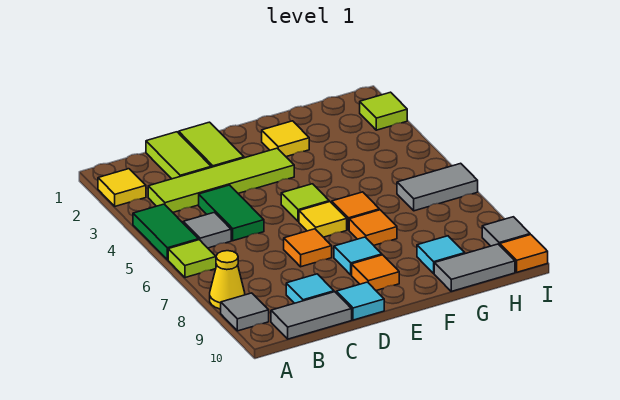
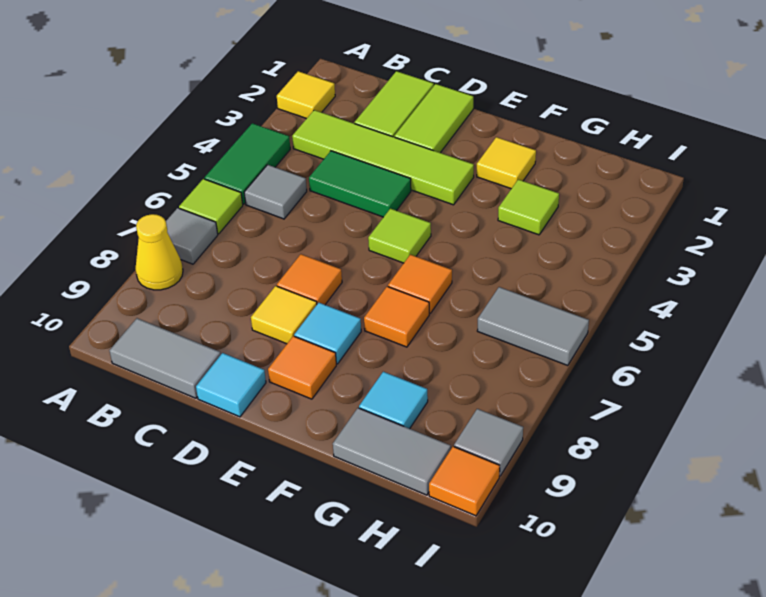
grey tile A9 level 1 -> grey tile A7 level 1
green tile C4:C5 level 1 -> green tile C4:D4 level 1
cyan tile C9 level 1 -> none
yellow tile E6 level 1 -> yellow tile D8 level 1
lime tile I2 level 1 -> lime tile G3 level 1

